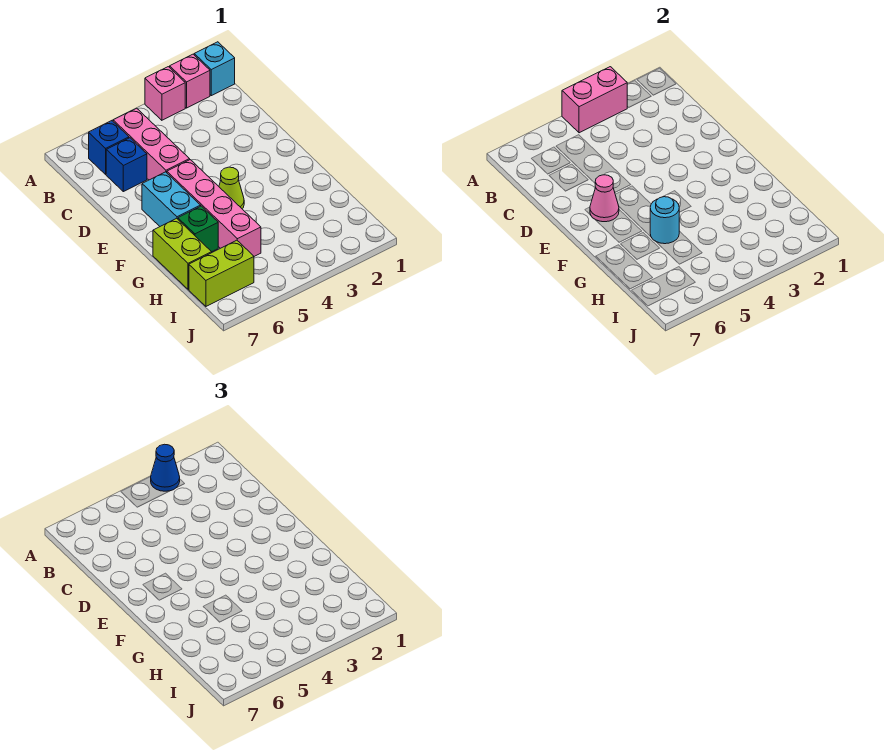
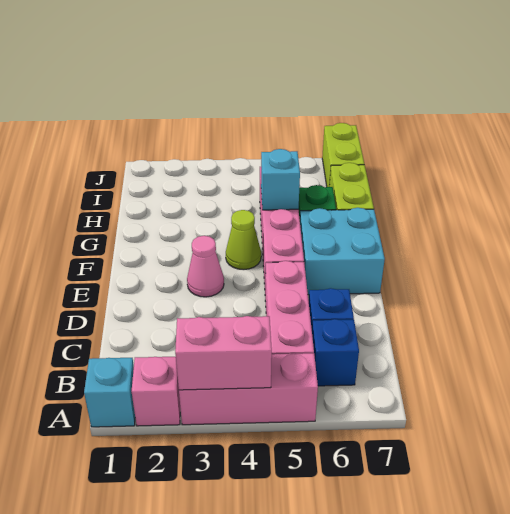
pink brick A3 level 1 -> pink brick A3:A5 level 1
blue cone A3 level 3 -> none
cyan brick E6:F6 level 1 -> cyan brick E6:F7 level 1
pink cone E6 level 2 -> pink cone E3 level 1
cyan round brick G5 level 2 -> cyan brick G5 level 2
lime brick I6:I7 level 1 -> lime brick I7:J7 level 1

